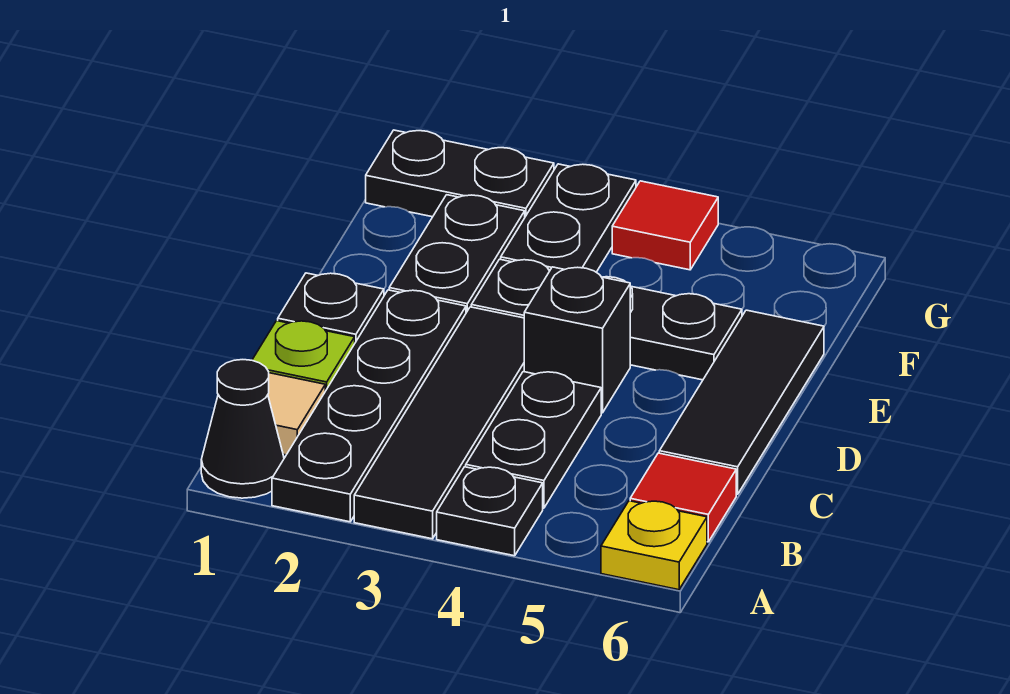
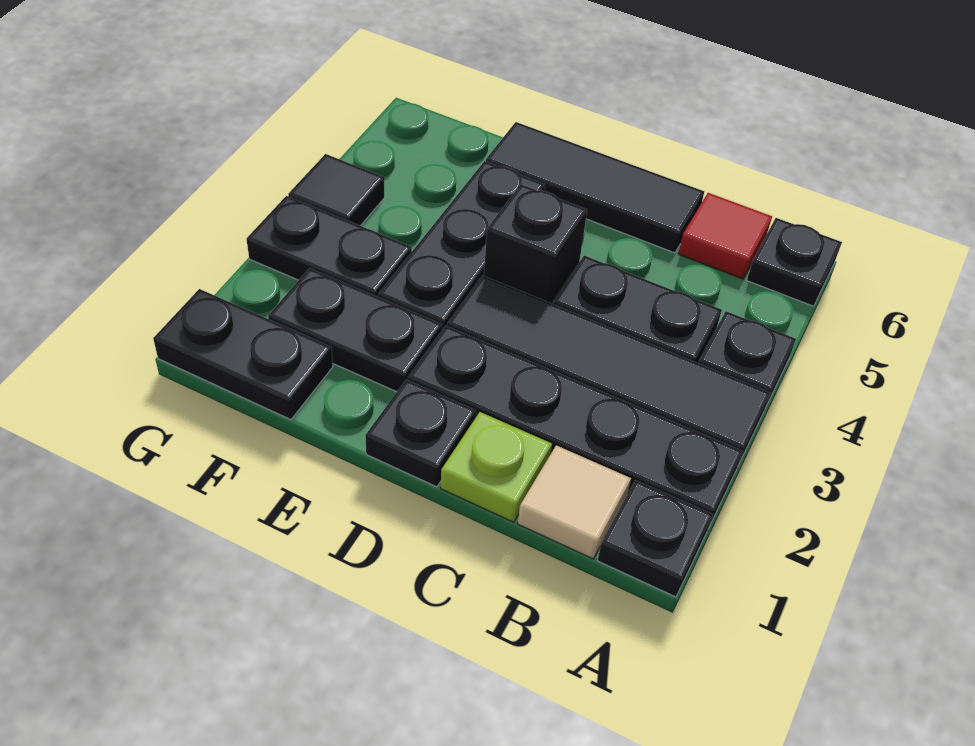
black cone A1 level 1 -> black plate A1 level 1
yellow plate A6 level 1 -> black plate A6 level 1
black plate G1:G2 level 1 -> black plate F1:G1 level 1
red tile G4 level 1 -> black tile G4 level 1

